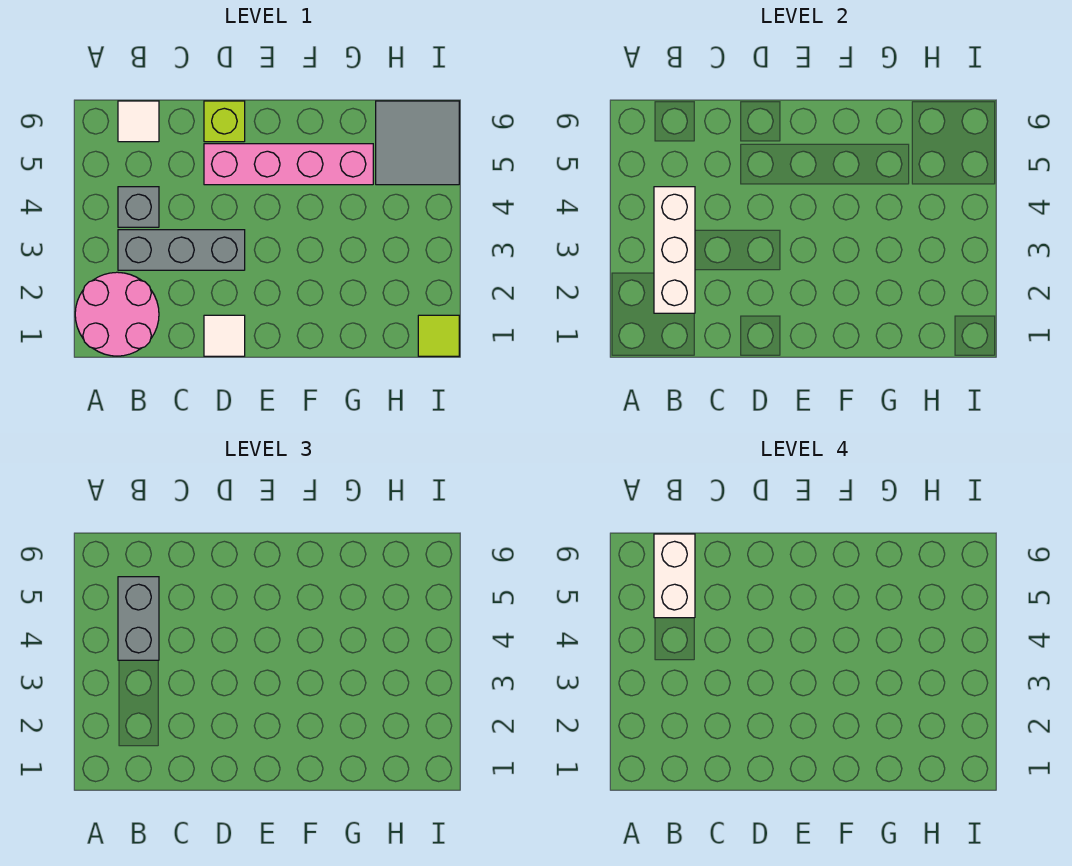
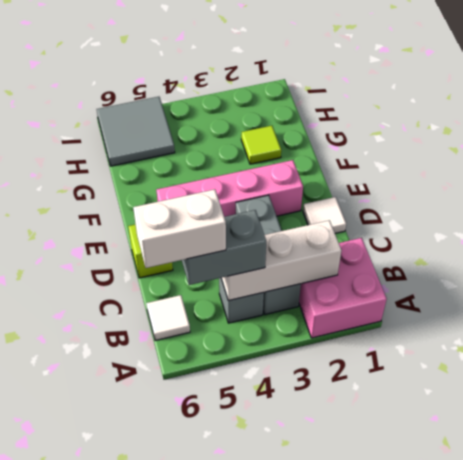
pink round brick A1:B2 level 1 -> pink brick A1:B2 level 1
pink brick D5:G5 level 1 -> pink brick E2:E5 level 1
lime tile I1 level 1 -> lime tile G2 level 1

